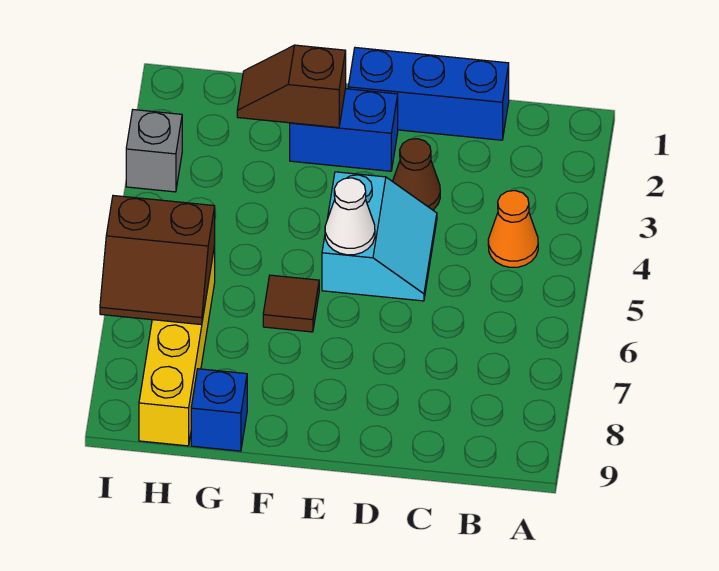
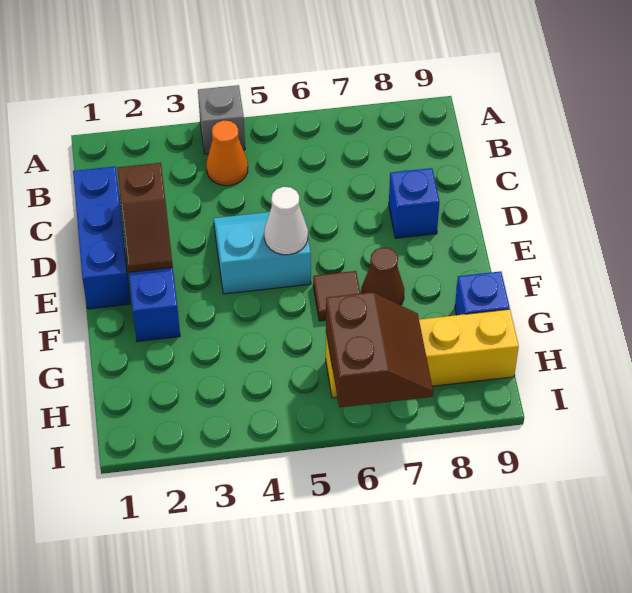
brown cone D3 level 1 -> brown cone F7 level 1
none -> blue brick D8 level 1
brown slope F2:G2 level 2 top F -> brown slope D2:E2 level 2 top D
grey brick I3 level 1 -> grey brick A4 level 1

